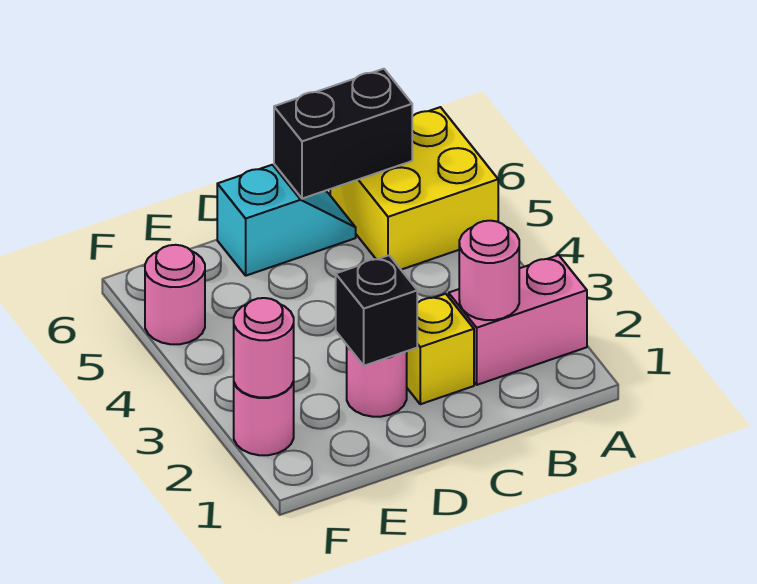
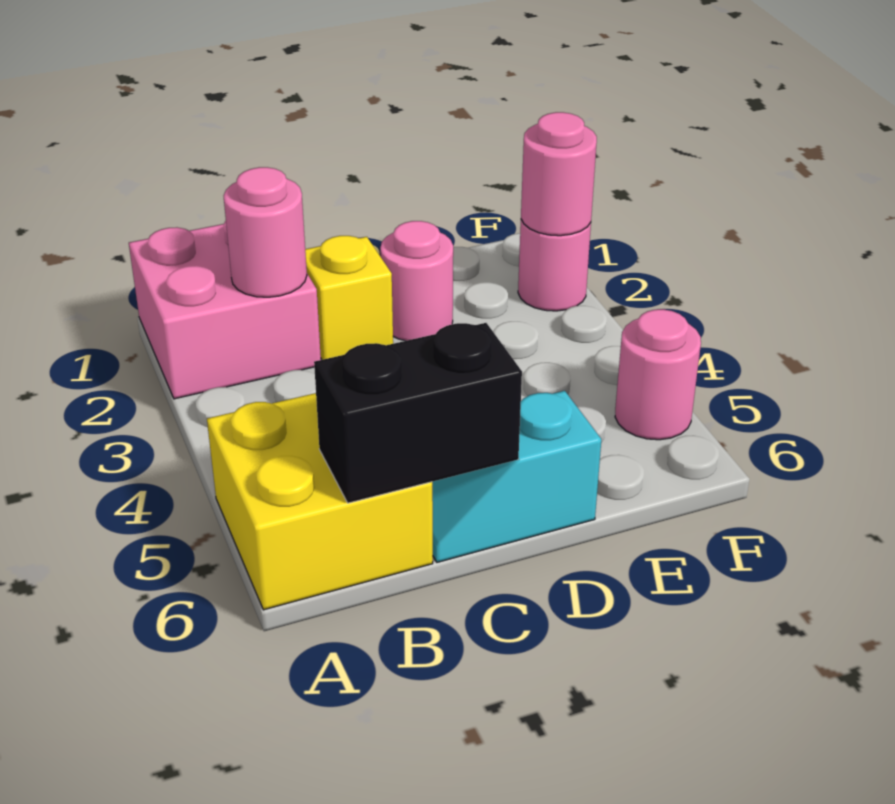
pink brick A2:B2 level 1 -> pink brick A1:B2 level 1
black brick D2 level 2 -> none

